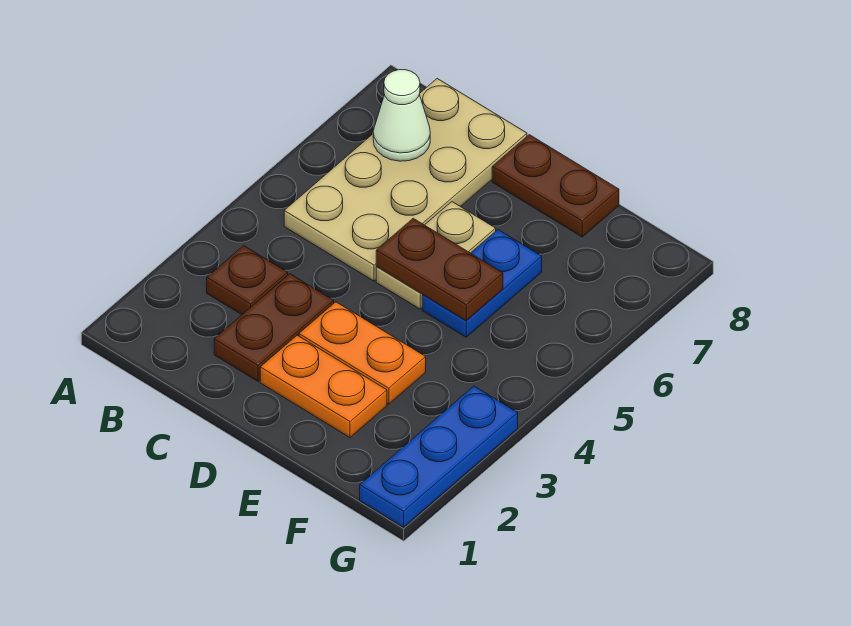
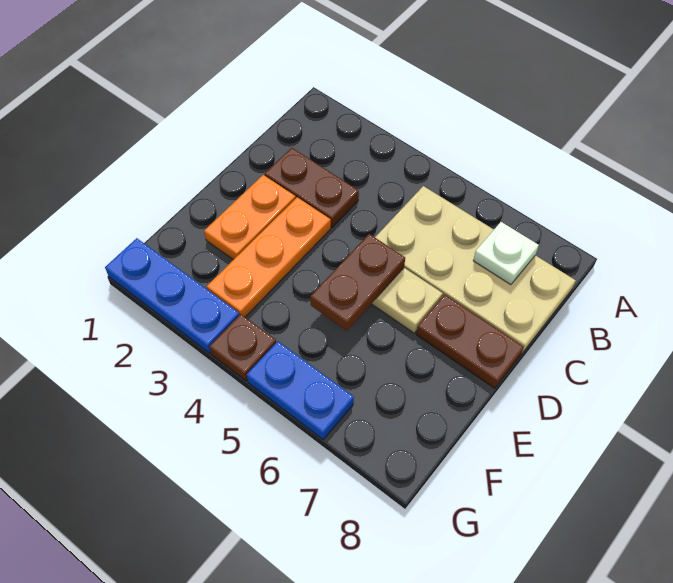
brown plate B3 level 1 -> brown plate G4 level 1
white cone B7 level 2 -> white plate B7 level 2
orange plate D3:E3 level 1 -> orange plate D3:F3 level 1
brown plate D8:E8 level 1 -> brown plate D7:D8 level 1
blue plate E5:E6 level 1 -> blue plate G5:G6 level 1

